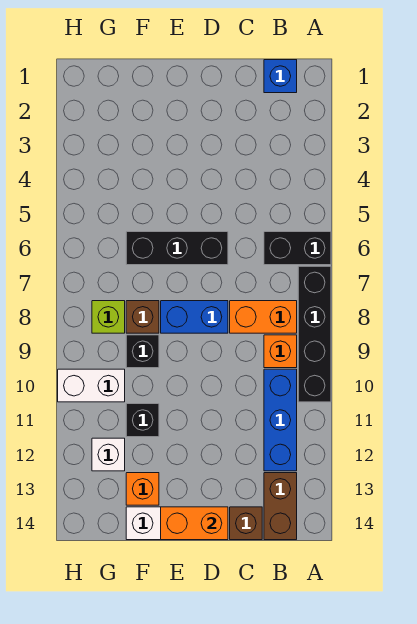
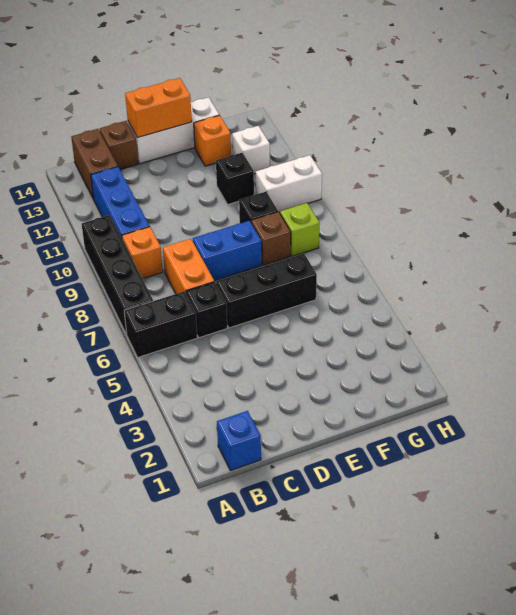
orange brick B8:C8 level 1 -> orange brick C7:C8 level 1
none -> black brick C6 level 1

